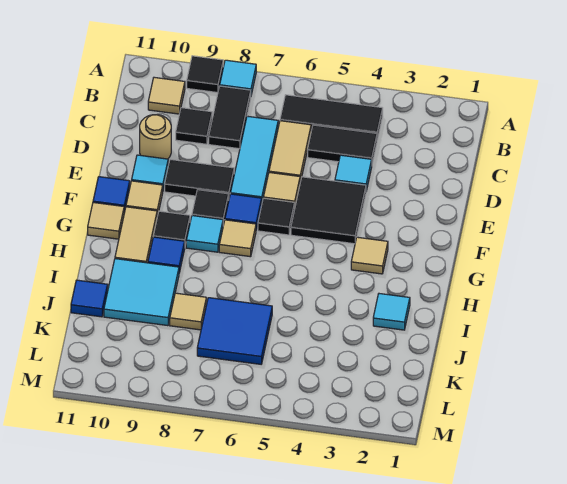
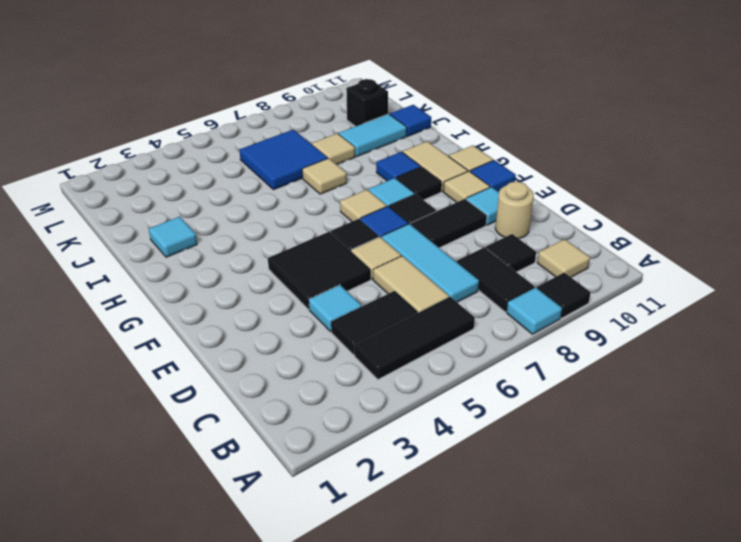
tan tile G3 level 1 -> tan tile I7 level 1
cyan tile I9:J10 level 1 -> cyan tile J9:J10 level 1
none -> black brick K10 level 1

